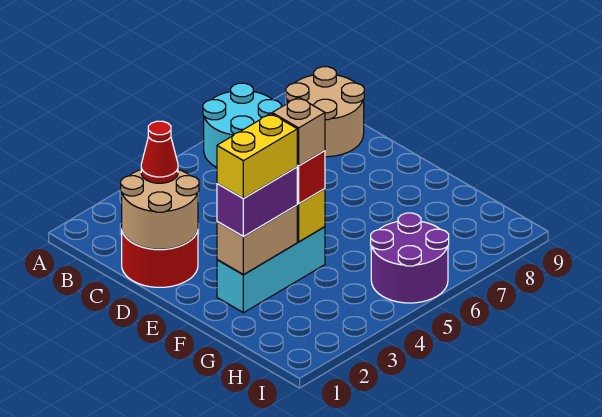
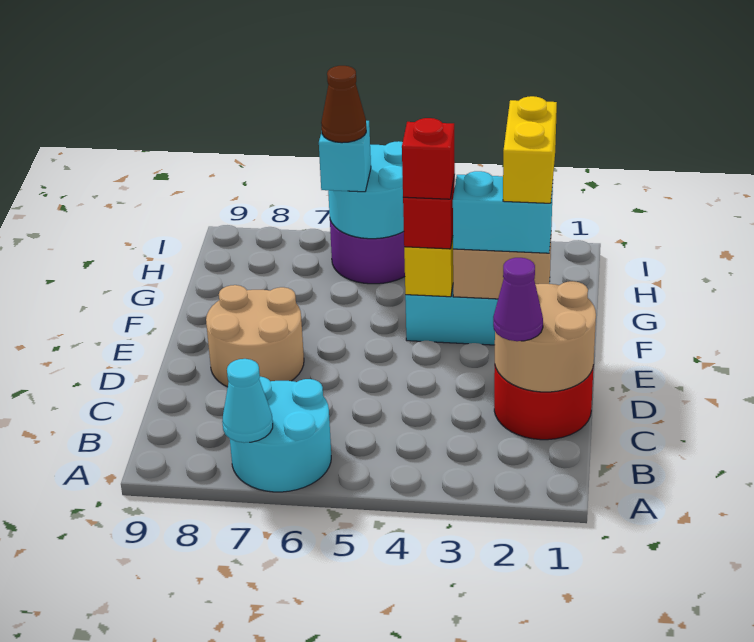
none -> cyan cone A7 level 2
tan round brick B8:C9 level 1 -> tan round brick D7:E8 level 1
red cone C2 level 3 -> purple cone C2 level 3
purple brick F2:F3 level 3 -> cyan brick F2:F3 level 3
yellow brick F2:F3 level 4 -> yellow brick F2:G2 level 4
tan brick F4 level 4 -> red brick F4 level 4
none -> cyan round brick H5:I6 level 2
none -> cyan brick H6 level 3
none -> brown cone H6 level 4

